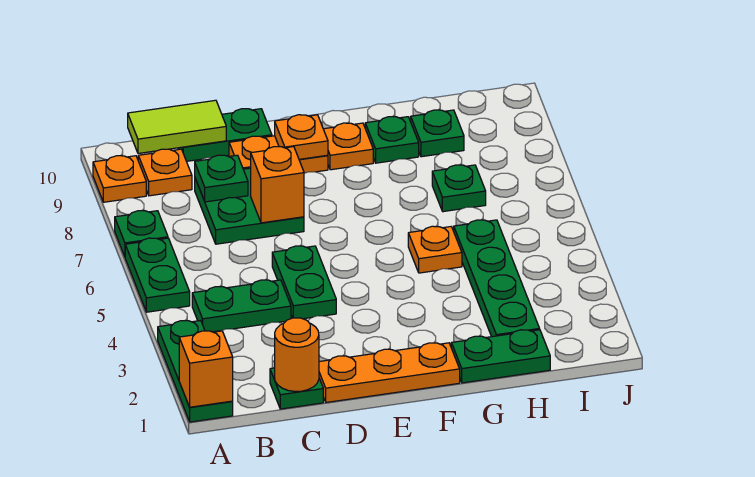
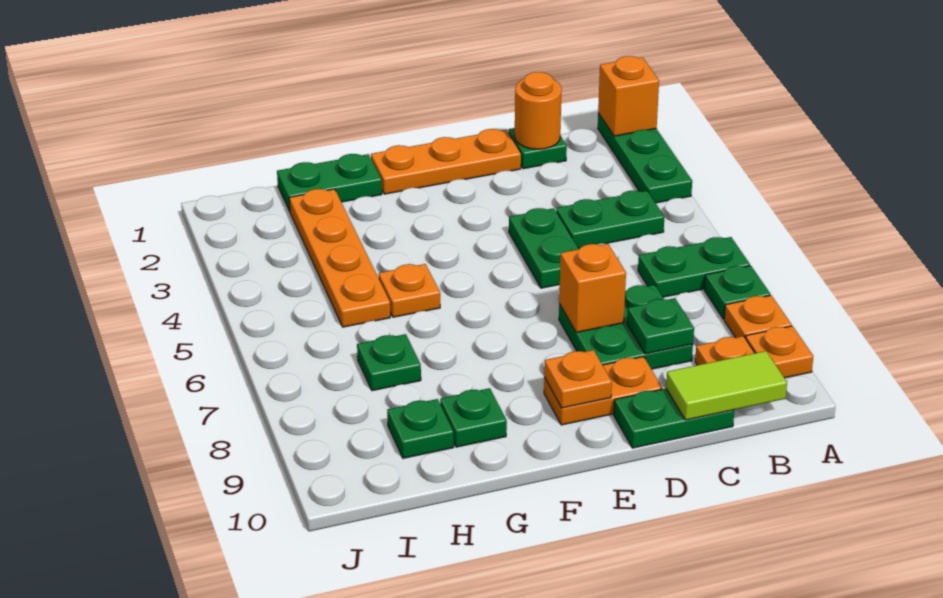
green plate A5:A6 level 1 -> green plate A6:B6 level 1
orange plate F9 level 1 -> orange plate A8 level 1
green plate H2:H5 level 1 -> orange plate H2:H5 level 1

